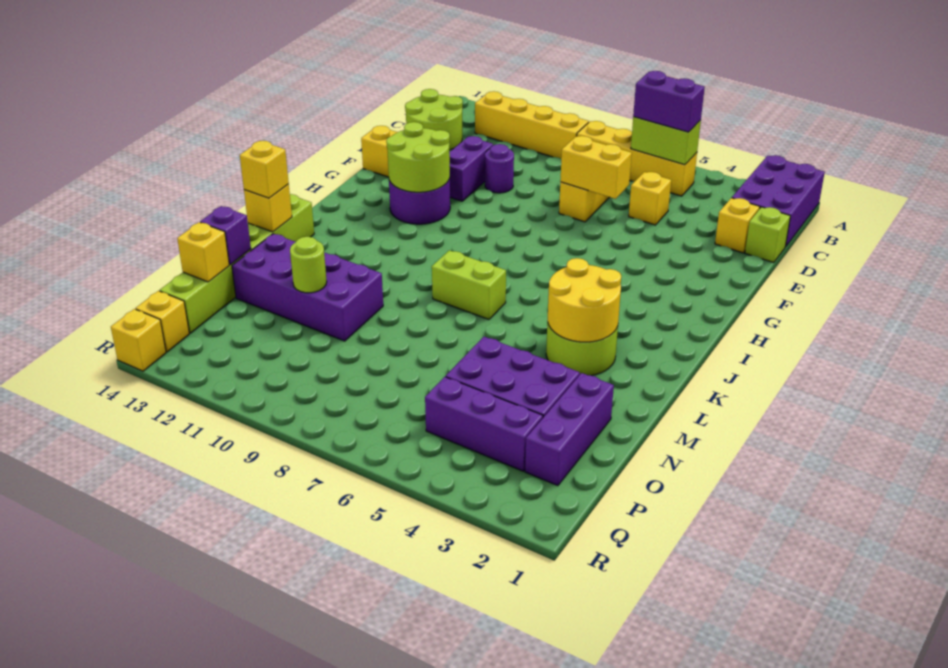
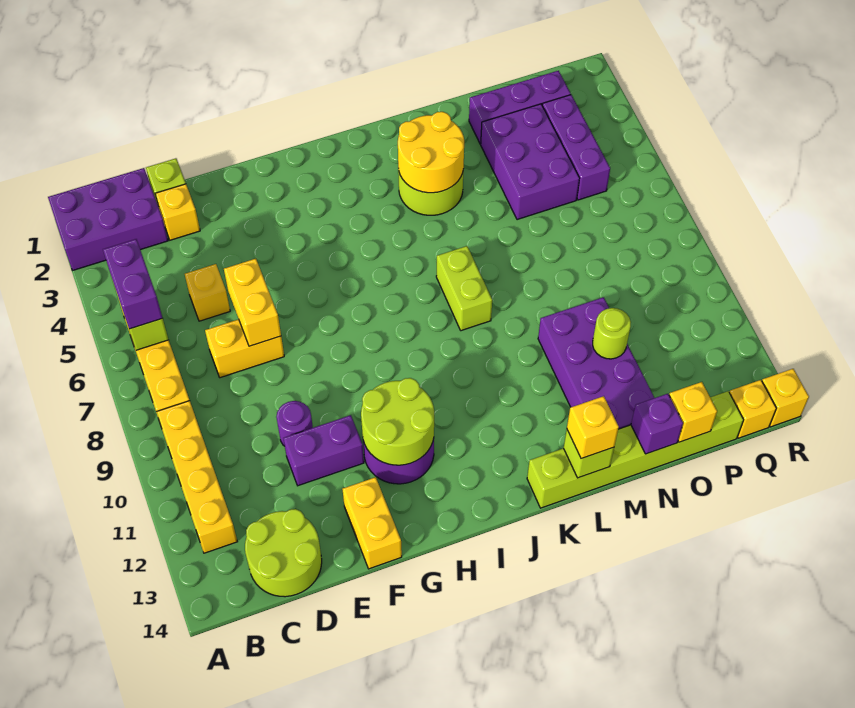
yellow brick L14 level 2 -> lime brick L14 level 2

